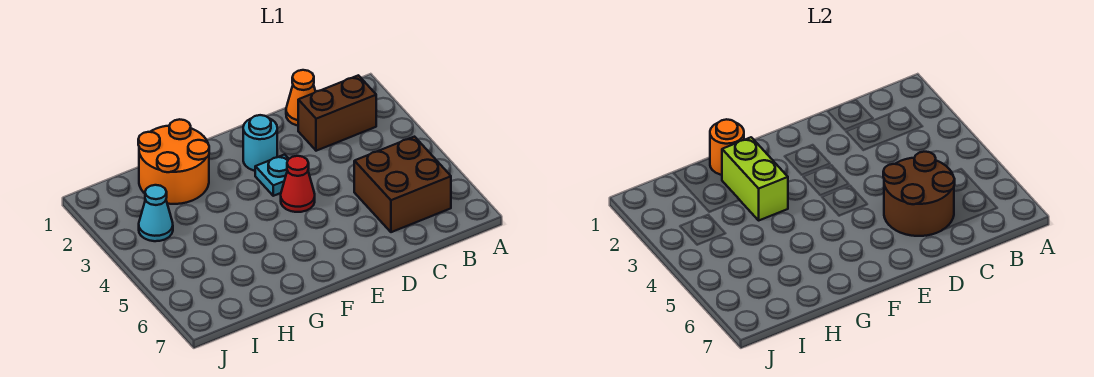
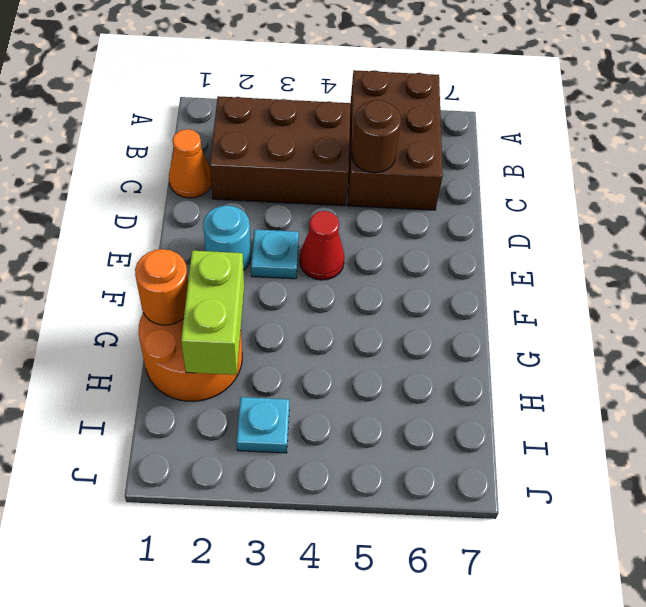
brown brick B2:C2 level 1 -> brown brick B2:C4 level 1
brown brick B5:C6 level 1 -> brown brick A5:C6 level 1
brown round brick C5:D6 level 2 -> brown round brick C5 level 2
lime brick G2:G3 level 2 -> lime brick G2:H2 level 2
cyan cone I3 level 1 -> cyan plate I3 level 1

